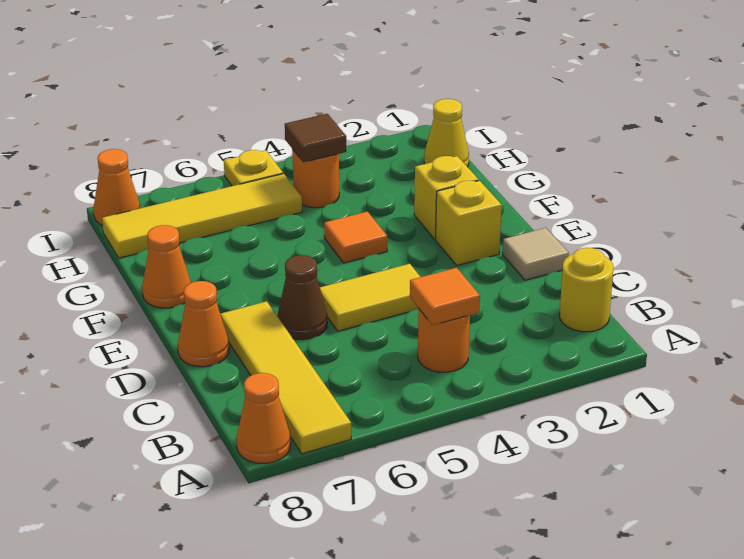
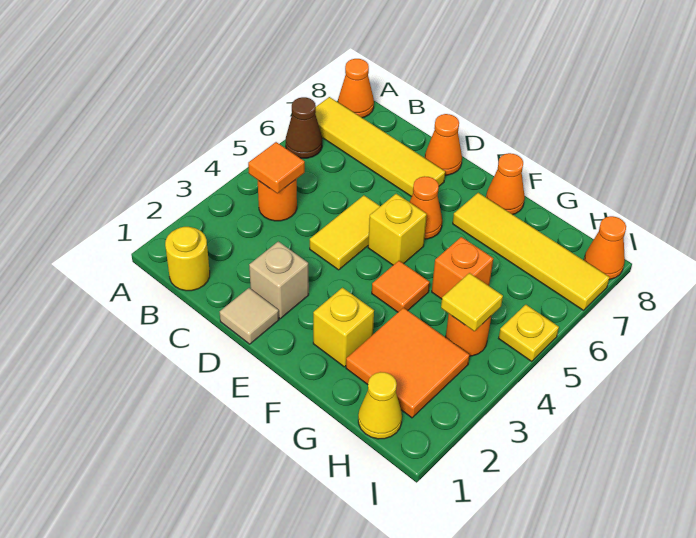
none -> tan brick D2 level 1
brown cone D6 level 1 -> brown cone A6 level 1
yellow brick E2 level 1 -> yellow brick E5 level 1
none -> orange cone E6 level 1
none -> orange tile G2:H3 level 1
none -> orange brick G5 level 1
brown tile H4 level 2 -> yellow tile H4 level 2
yellow tile H5:H8 level 1 -> yellow tile F7:I7 level 1

